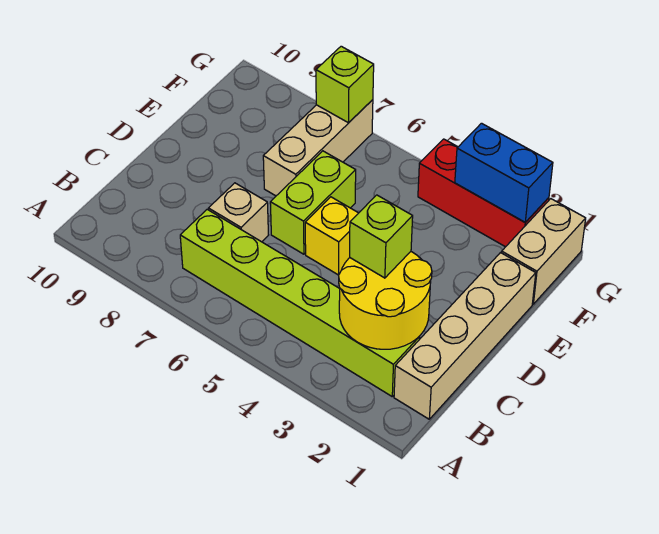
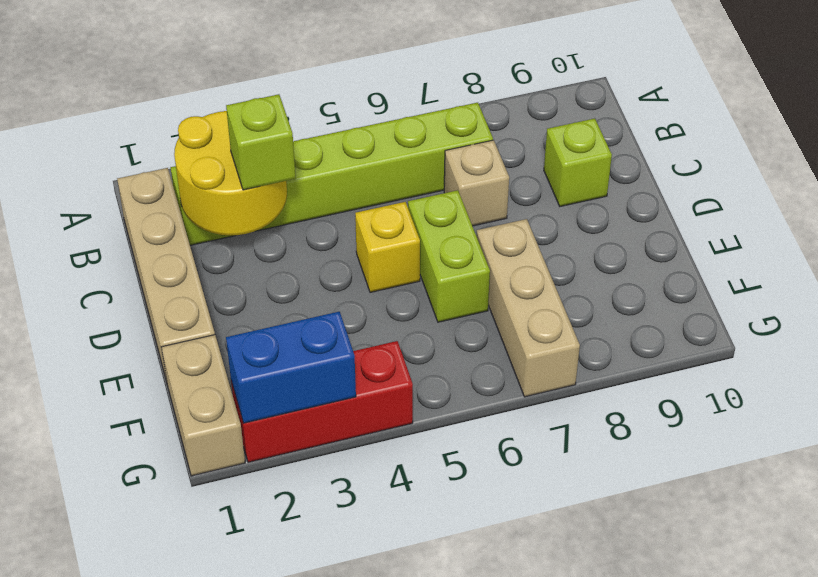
lime brick G7 level 2 -> lime brick C9 level 1

